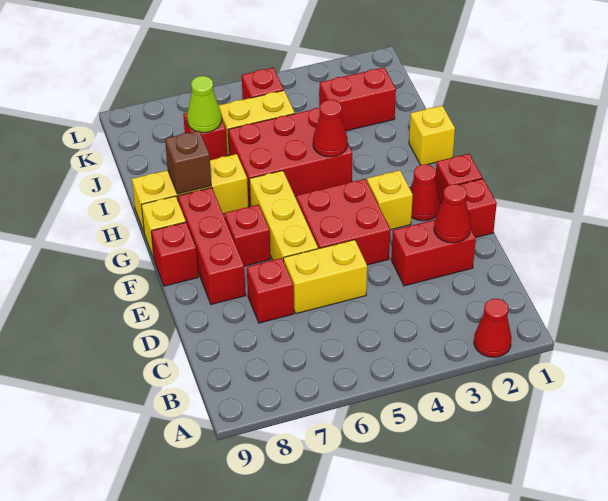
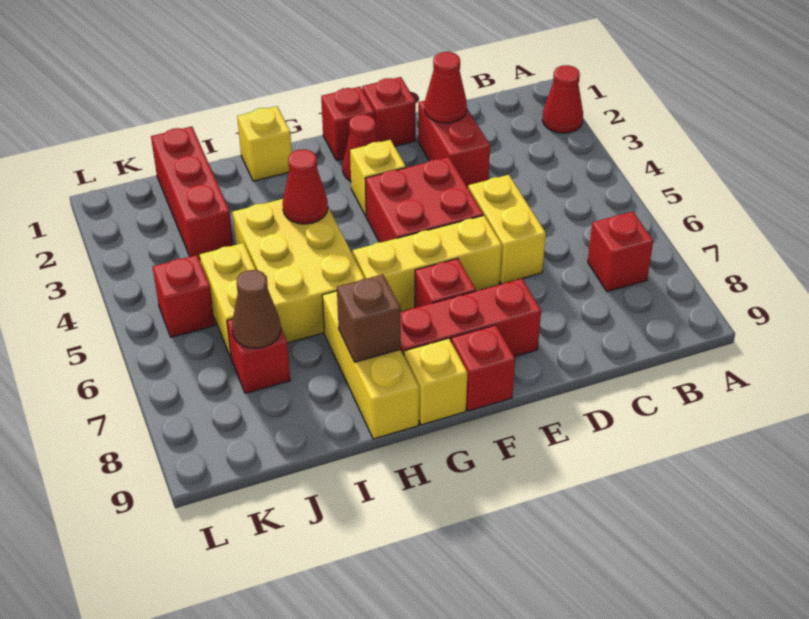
red brick D7 level 1 -> red brick B7 level 1
red brick H4:I6 level 1 -> yellow brick H4:I6 level 1
red brick J2:J3 level 1 -> red brick J1:J3 level 1
lime cone J7 level 2 -> brown cone J7 level 2

